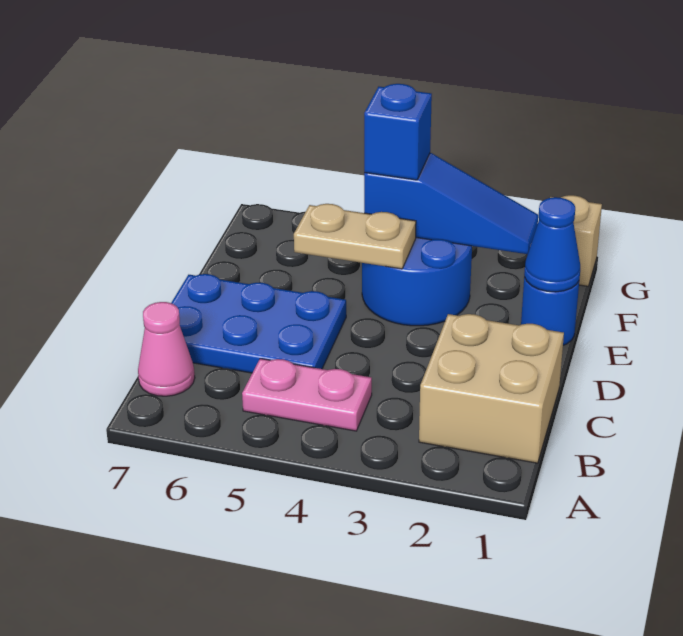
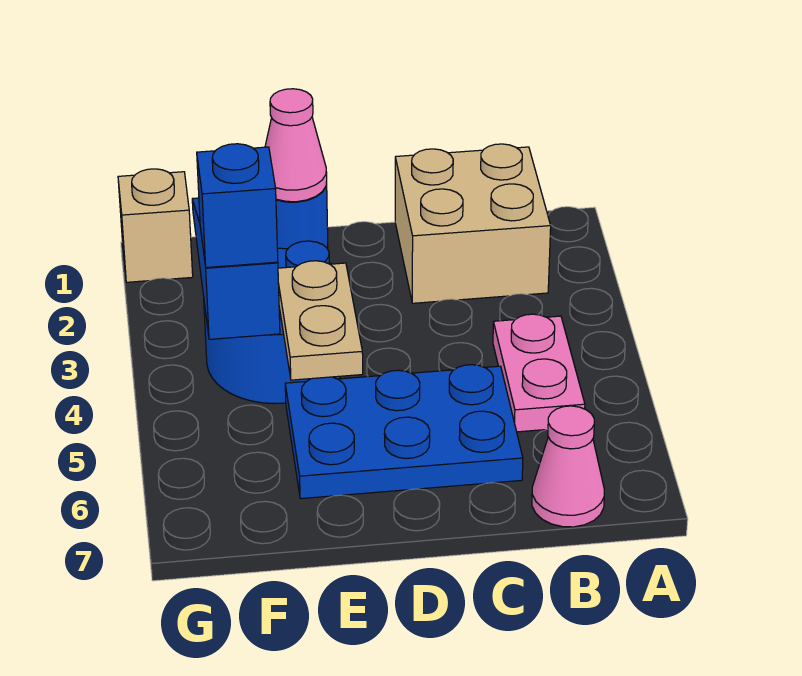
blue plate C5:D7 level 1 -> blue plate C5:E6 level 1
blue cone E1 level 2 -> pink cone E1 level 2

